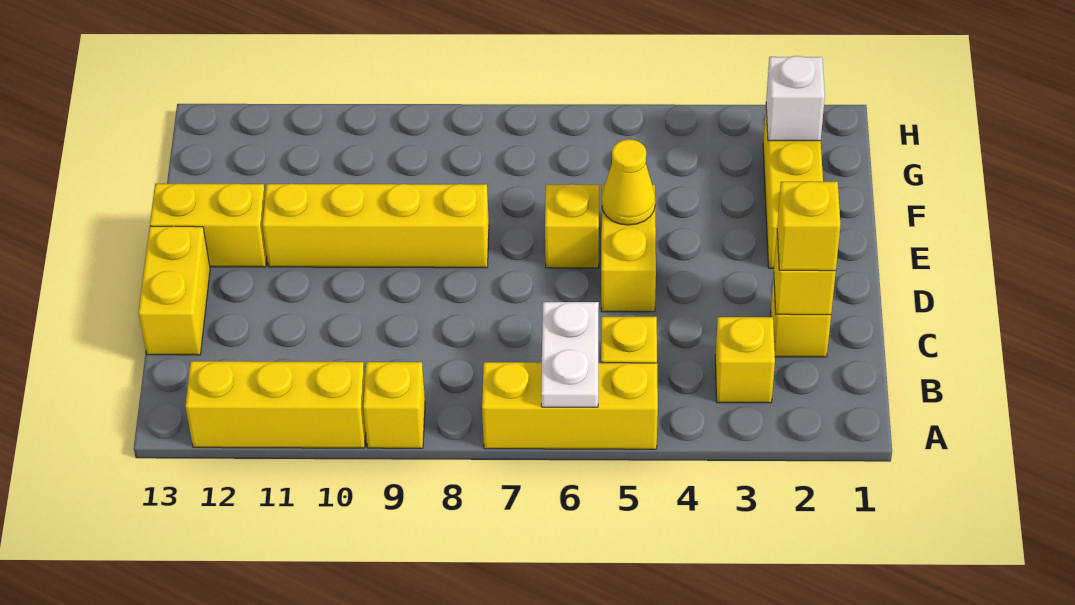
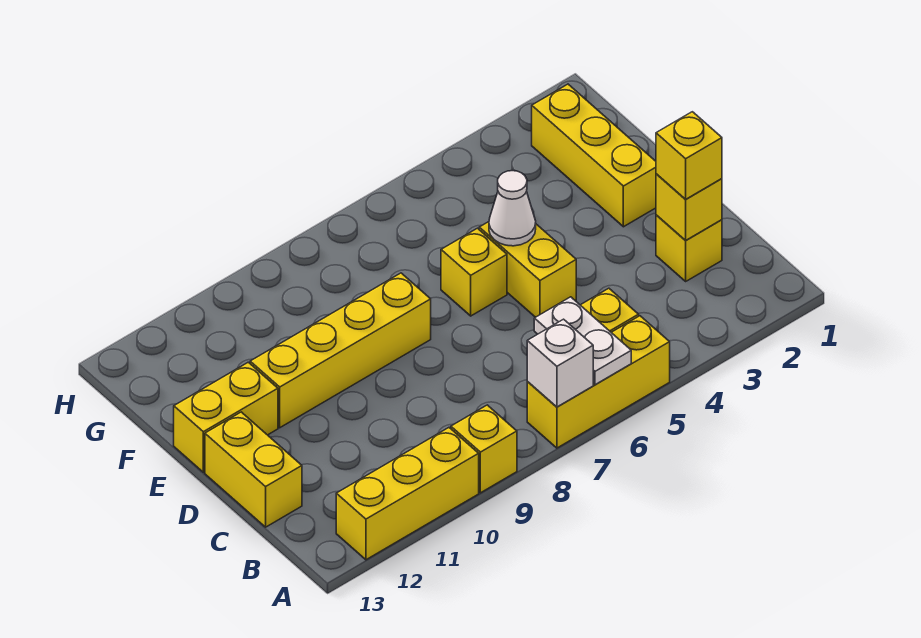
yellow brick B3 level 1 -> none
yellow cone E5 level 2 -> white cone E5 level 2
white brick G2 level 2 -> white brick A7 level 2

